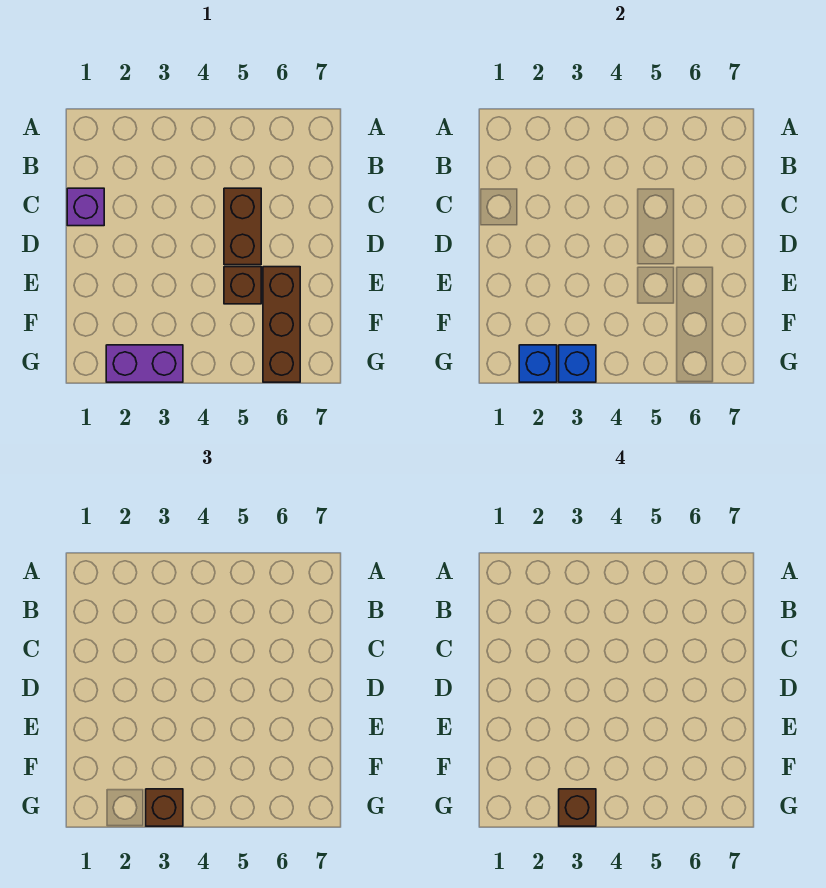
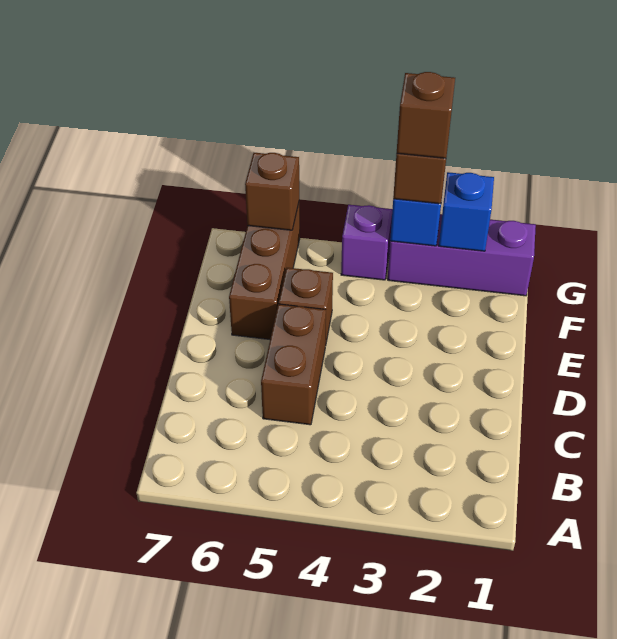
purple brick C1 level 1 -> purple brick G4 level 1
purple brick G2:G3 level 1 -> purple brick G1:G3 level 1
none -> brown brick G6 level 2

